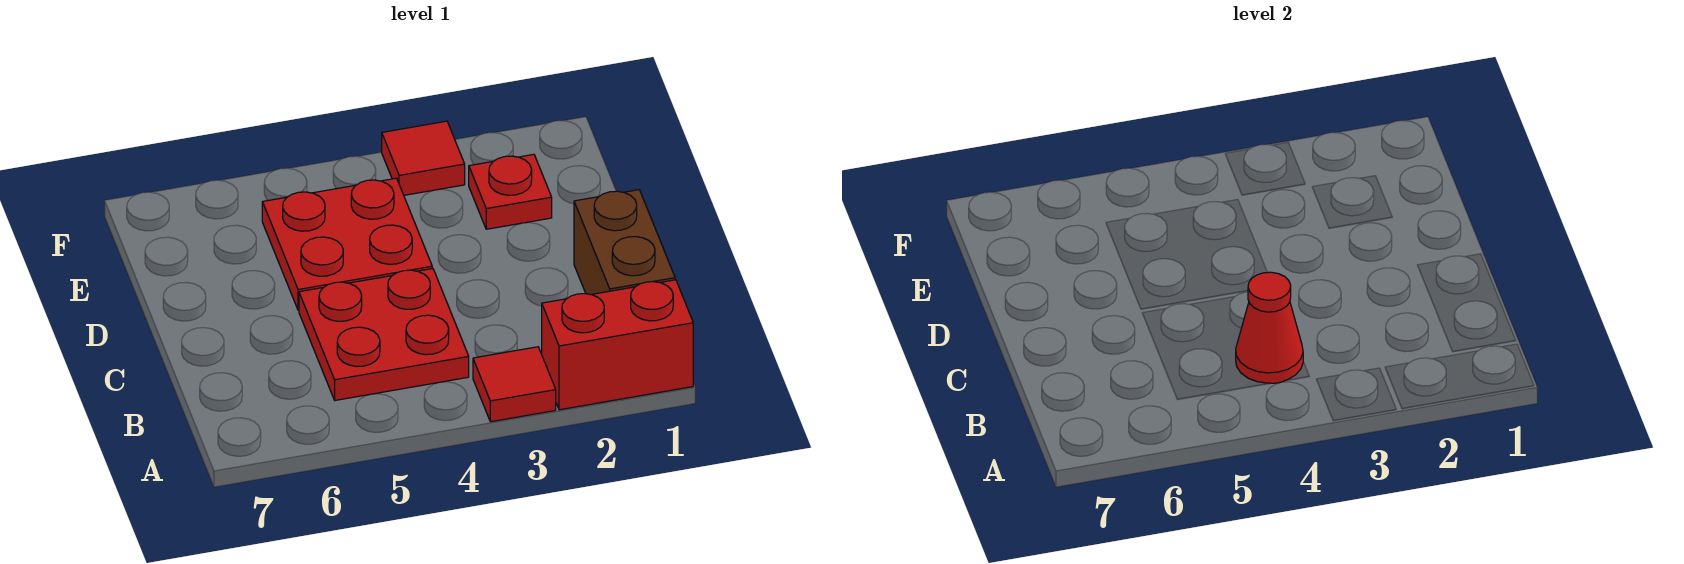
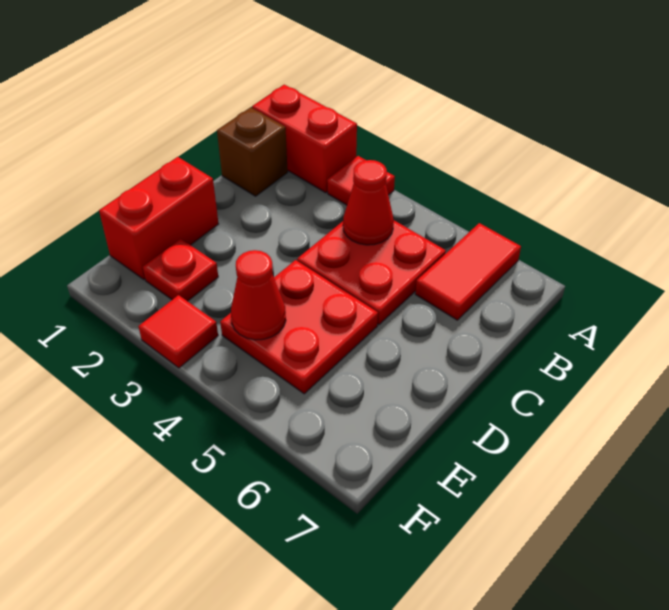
none -> red tile A6:B6 level 1
brown brick B1:C1 level 1 -> brown brick B1 level 1
none -> red brick D1:E1 level 1
none -> red cone E4 level 2

